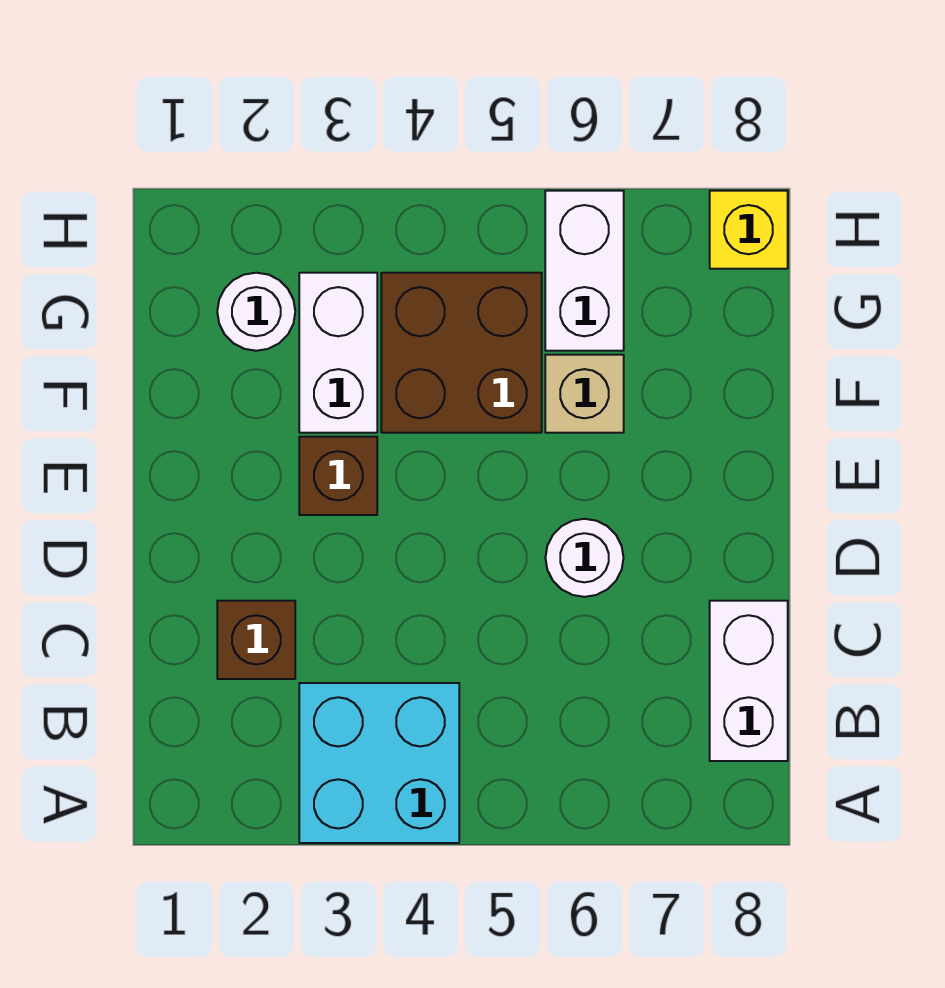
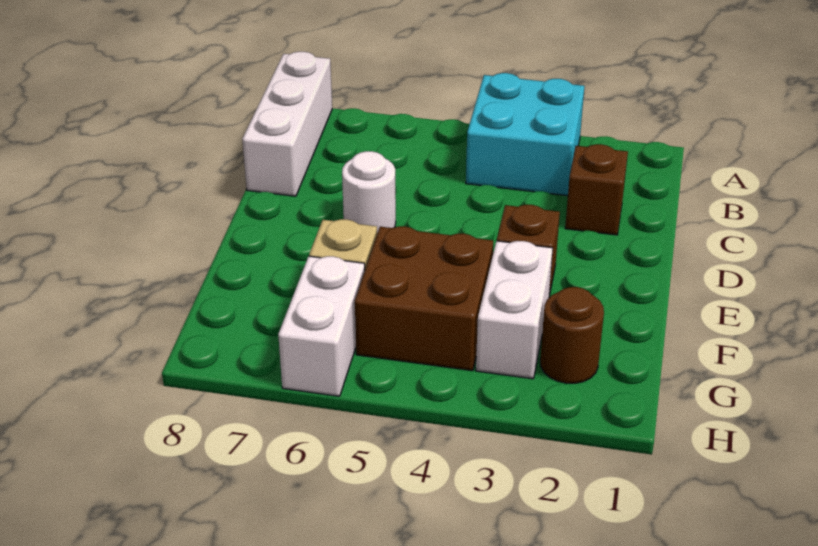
white brick B8:C8 level 1 -> white brick A8:C8 level 1
white round brick G2 level 1 -> brown round brick G2 level 1
yellow brick H8 level 1 -> none

